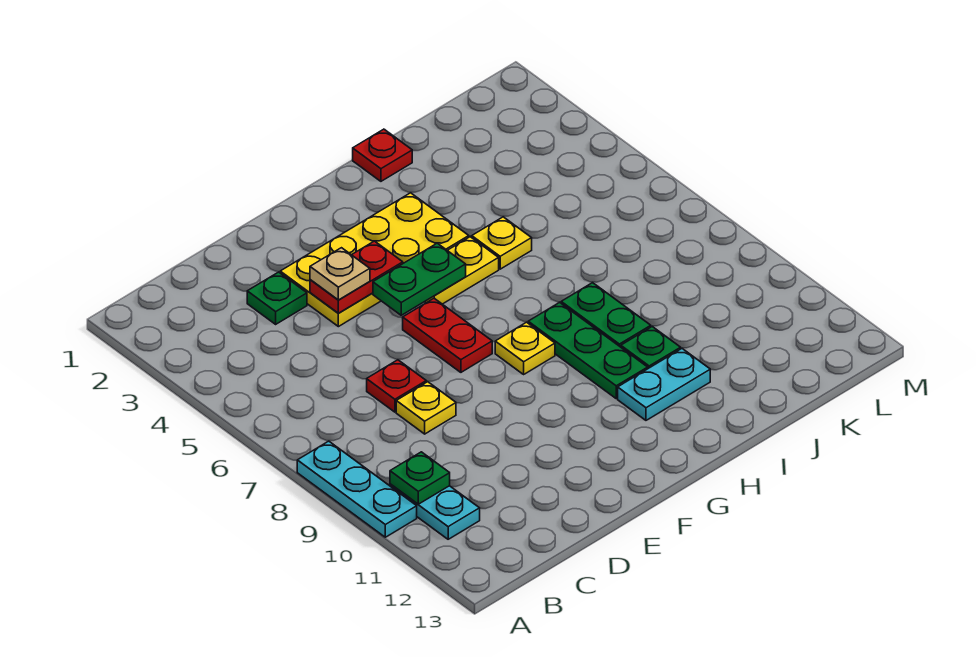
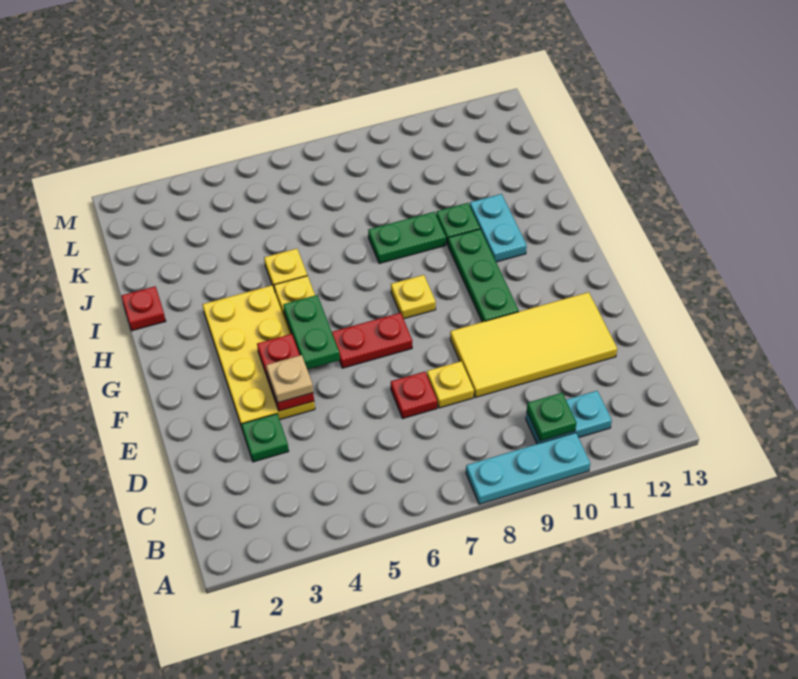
none -> yellow tile D9:E12 level 1
green plate H8:H10 level 1 -> green plate F10:H10 level 1

